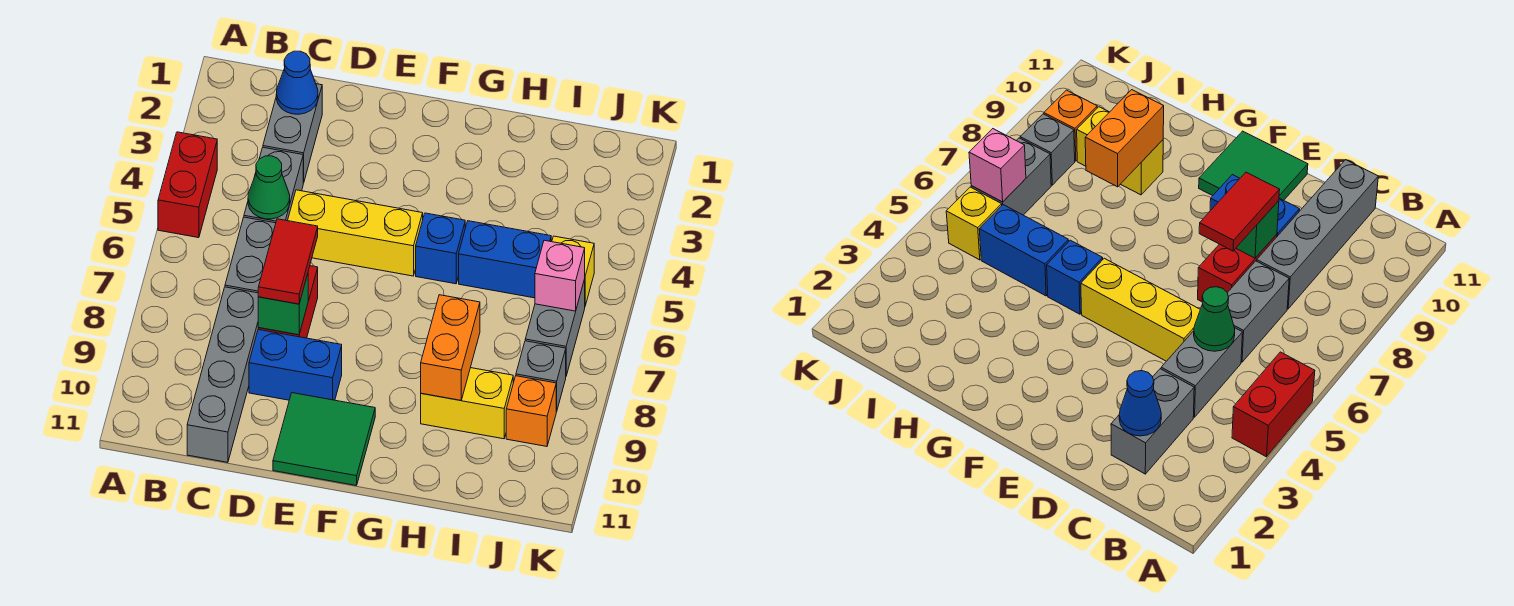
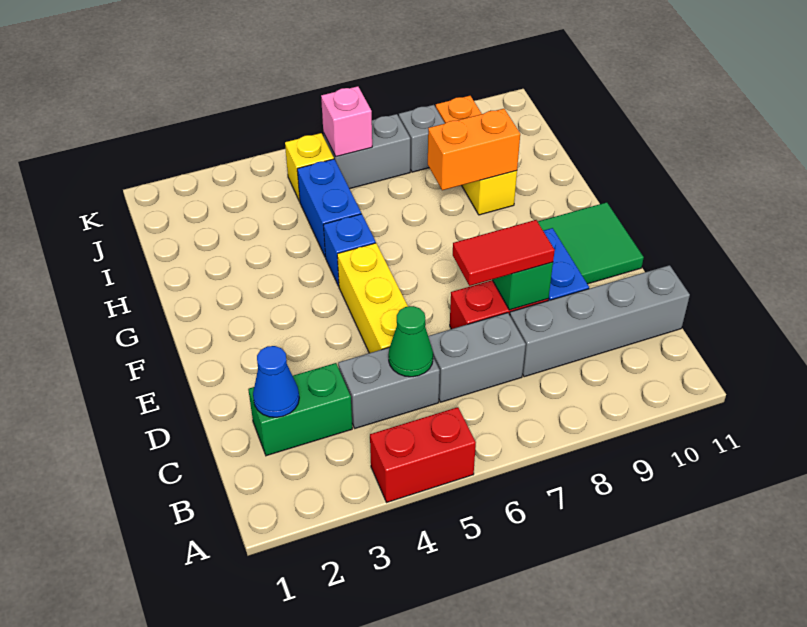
grey brick C2:C3 level 1 -> green brick C2:C3 level 1

